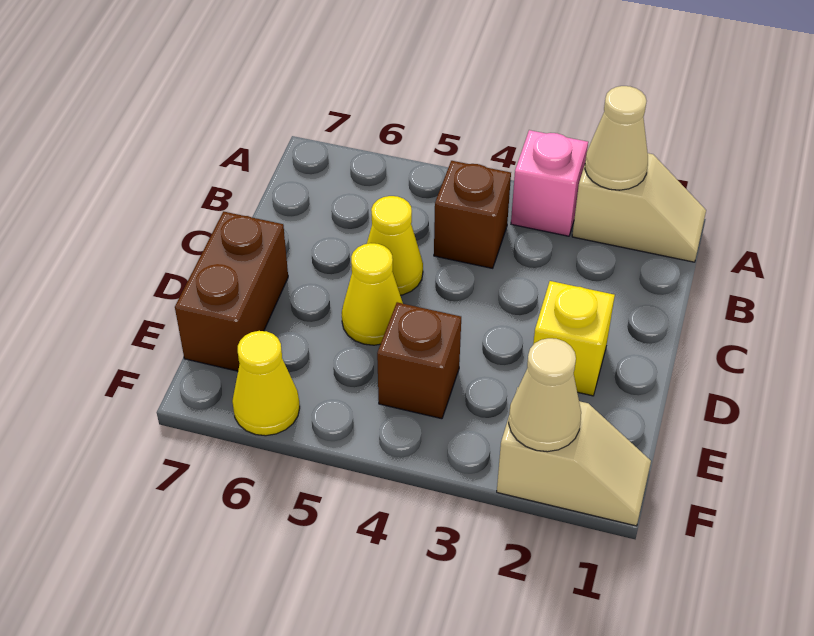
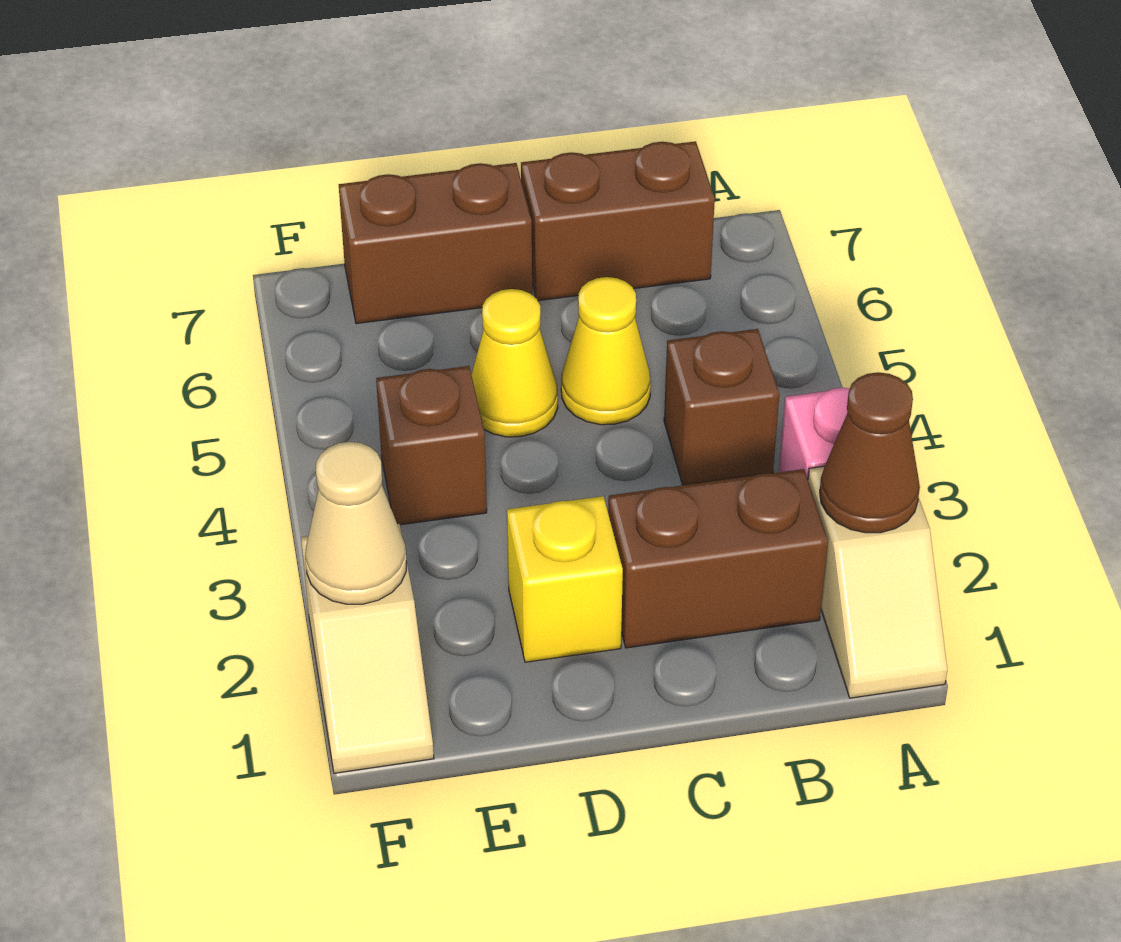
tan cone A2 level 2 -> brown cone A2 level 2
none -> brown brick B2:C2 level 1
none -> brown brick B7:C7 level 1
yellow cone F6 level 1 -> none

